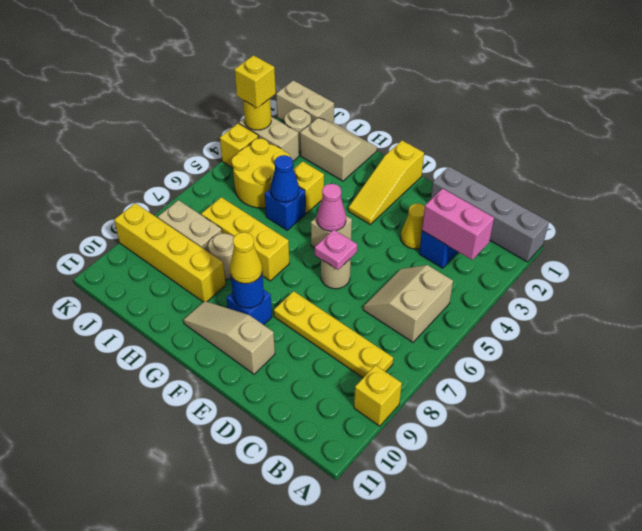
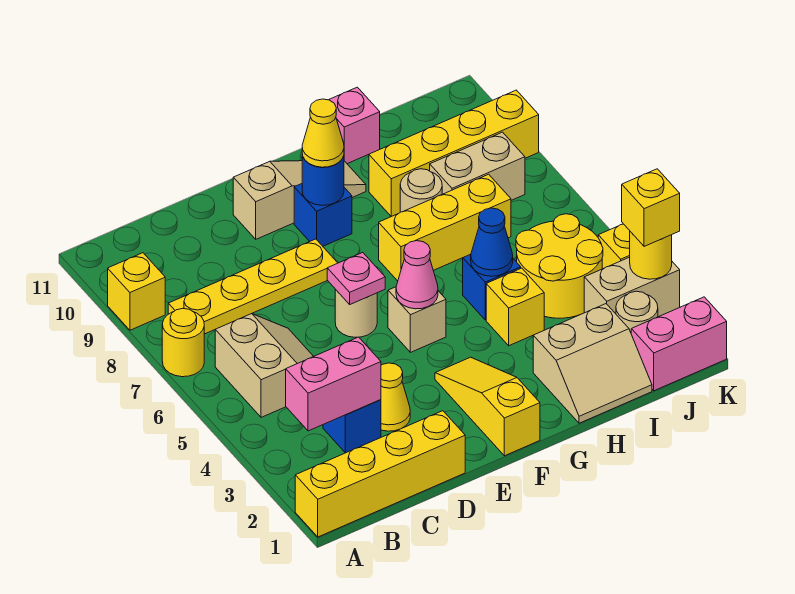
grey brick A1:D1 level 1 -> yellow brick A1:D1 level 1
none -> yellow round brick A7 level 1
none -> pink brick H11 level 1
tan brick J1:K1 level 1 -> pink brick J1:K1 level 1

